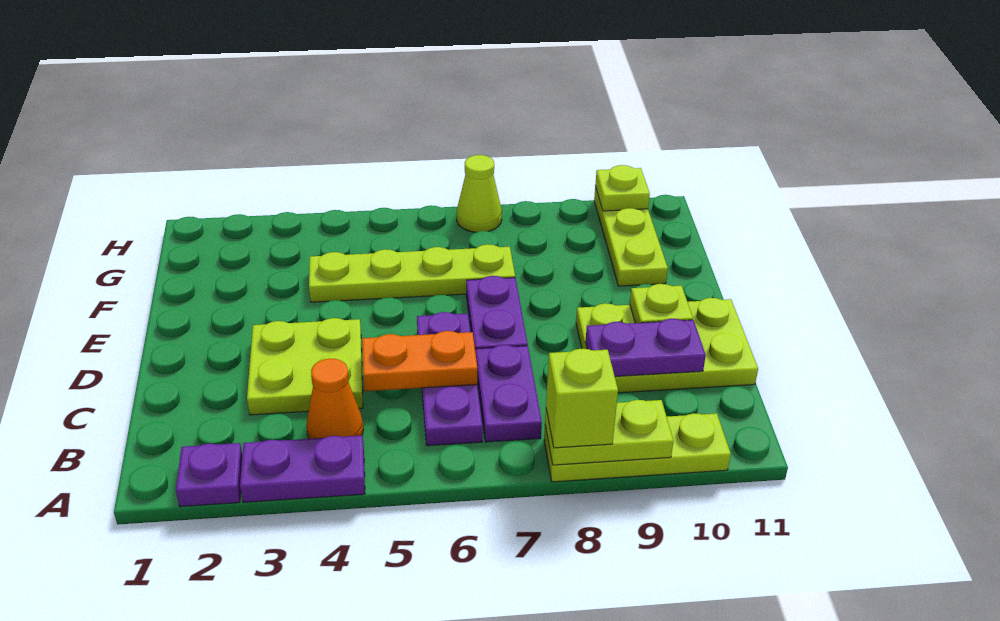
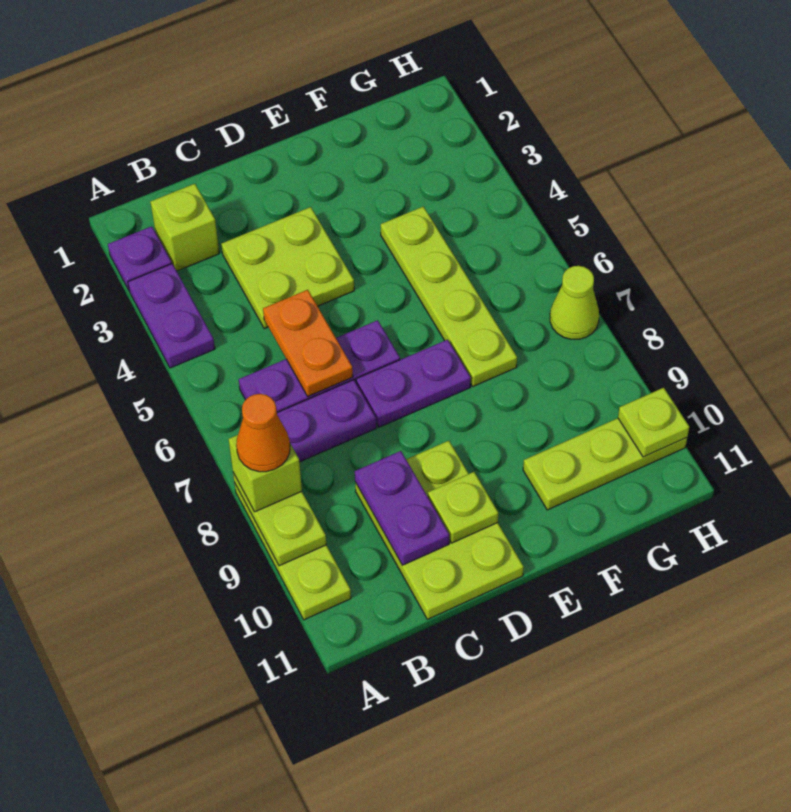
none -> lime brick B2 level 1
orange cone B4 level 1 -> orange cone A8 level 4

